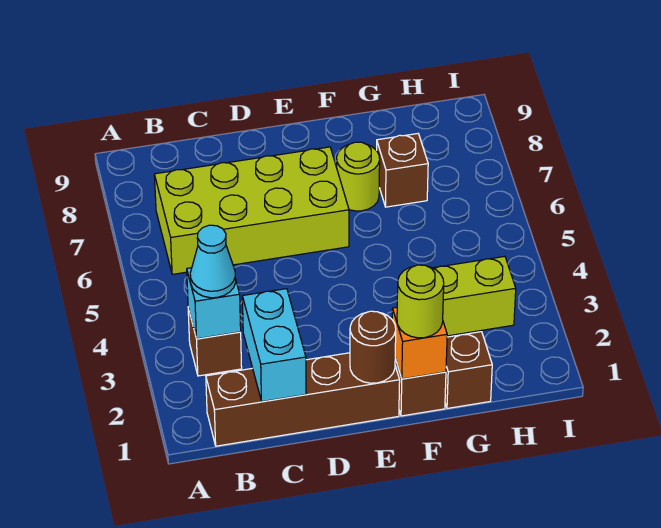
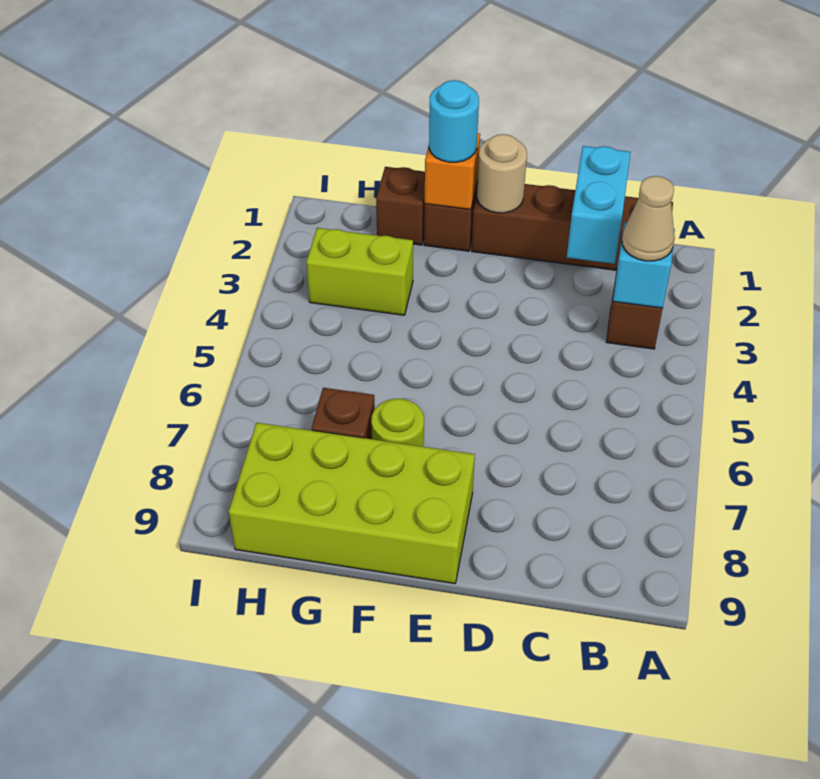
cyan cone B3 level 3 -> tan cone B3 level 3
lime brick B6:E7 level 1 -> lime brick E8:H9 level 1
brown round brick E1 level 2 -> tan round brick E1 level 2
lime round brick F1 level 3 -> cyan round brick F1 level 3

